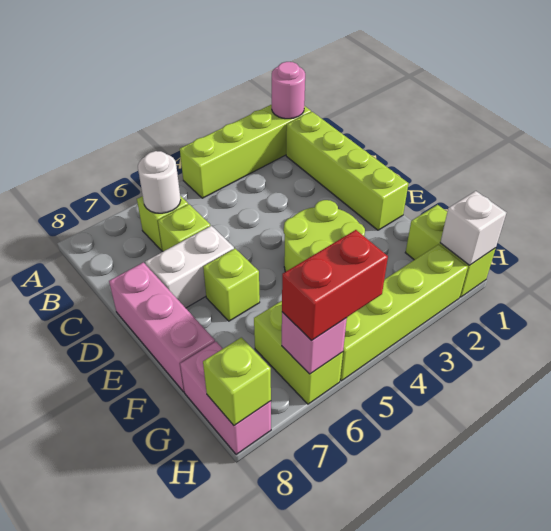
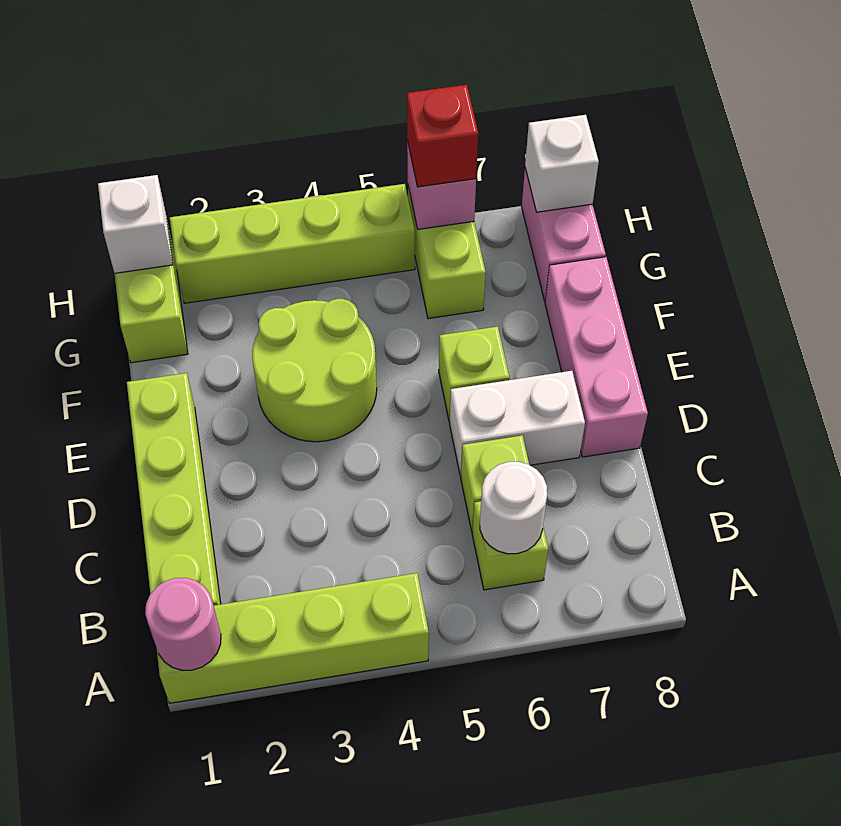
red brick H5:H6 level 3 -> red brick H6 level 3
lime brick H8 level 2 -> white brick H8 level 2

